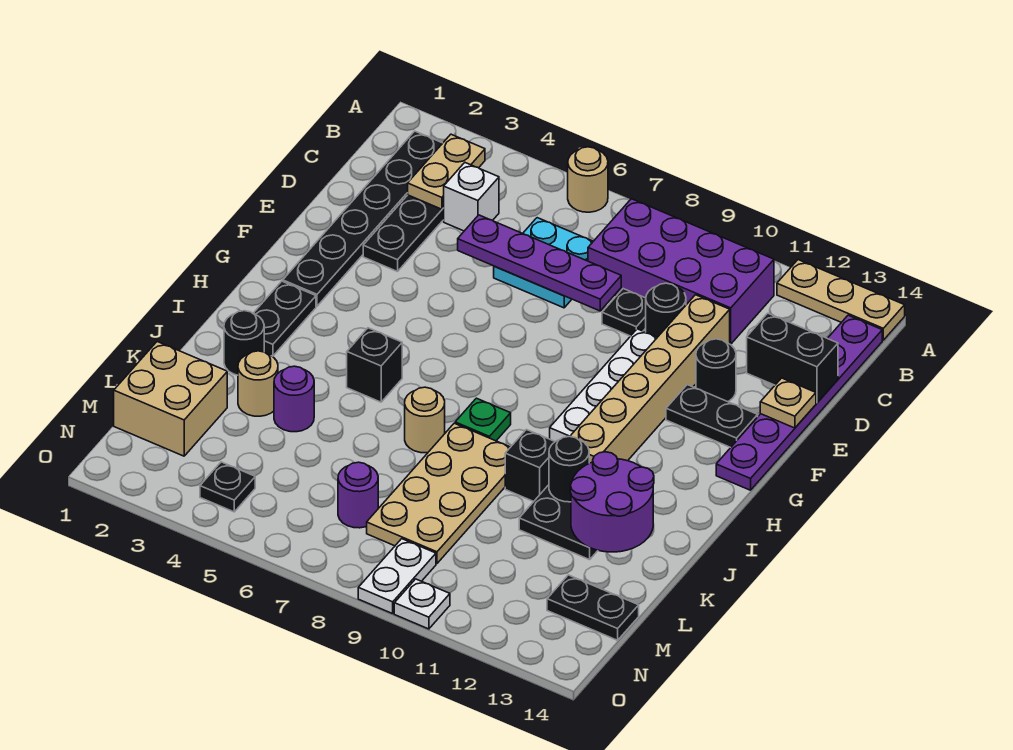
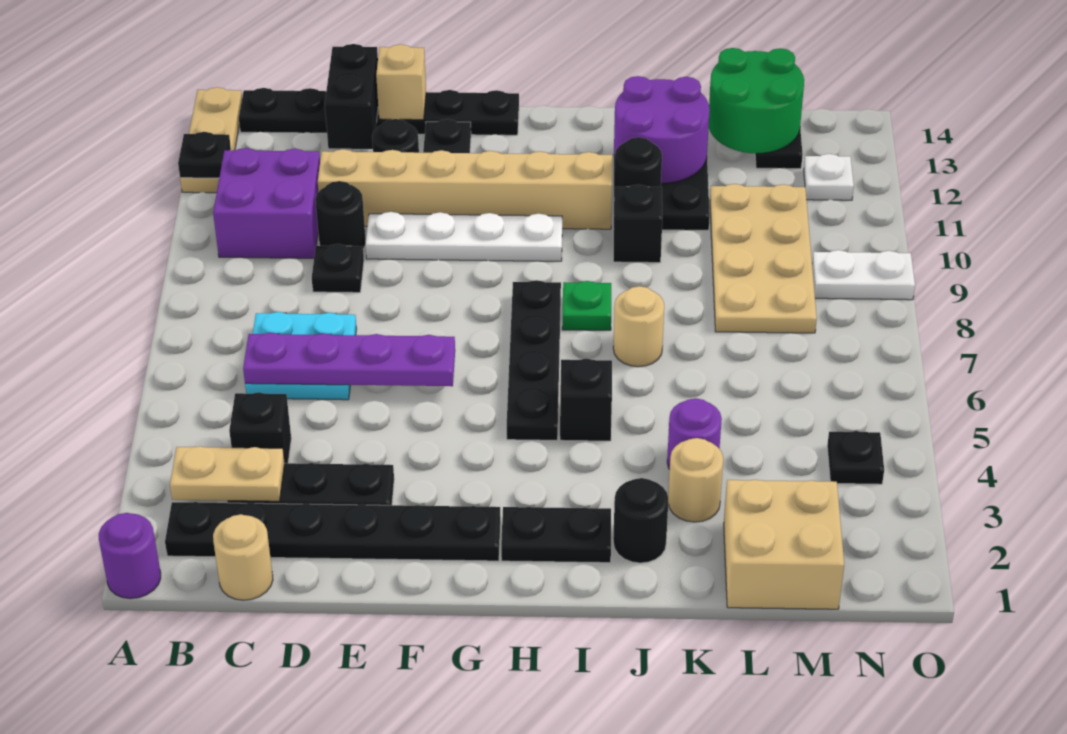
tan round brick A6 level 1 -> tan round brick C1 level 1
none -> black plate A12 level 2
purple brick B8:C11 level 1 -> purple brick B10:C11 level 1
purple plate B14:G14 level 1 -> black plate B14:G14 level 1
white brick C4 level 1 -> black brick C4 level 1
purple plate D5:D8 level 2 -> purple plate C6:F6 level 2
tan plate E14 level 2 -> tan brick E14 level 2
none -> black plate H5:H8 level 1
tan plate J8:M9 level 1 -> tan plate L8:M11 level 1
none -> green round brick L13:M14 level 2
purple round brick M7 level 1 -> purple round brick A1 level 1
white plate O10 level 1 -> white plate N12 level 1

